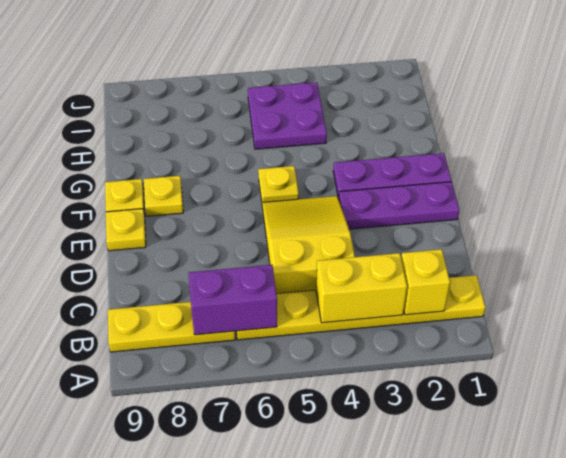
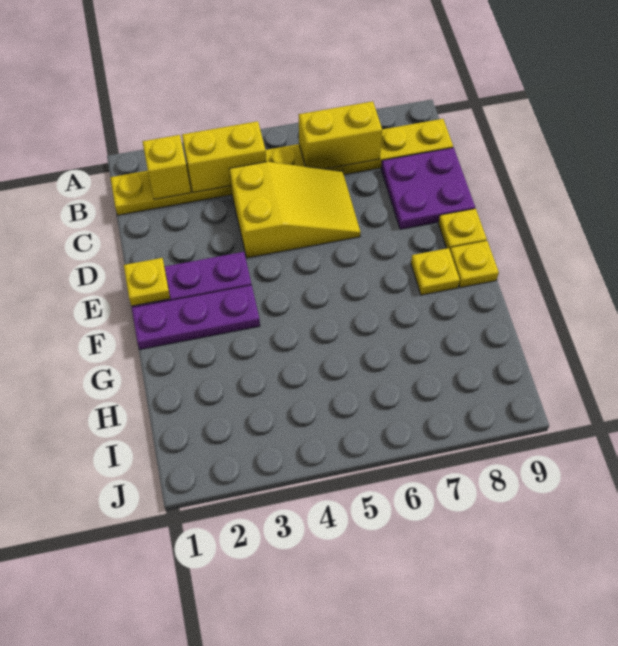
purple brick B6:B7 level 2 -> yellow brick B6:B7 level 2
yellow slope C4:E5 level 1 top C -> yellow slope C4:D6 level 1 top 4
yellow plate F5 level 1 -> yellow plate E1 level 2
purple plate H4:I5 level 1 -> purple plate C8:D9 level 1

